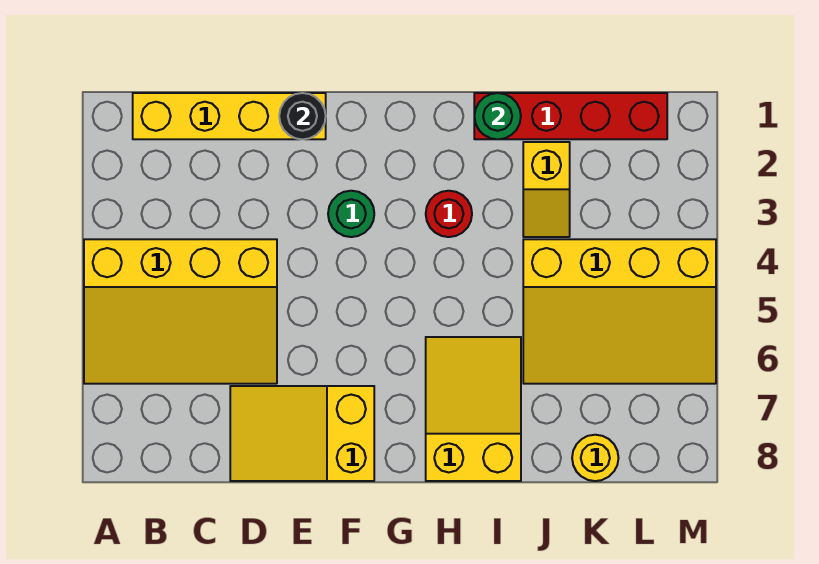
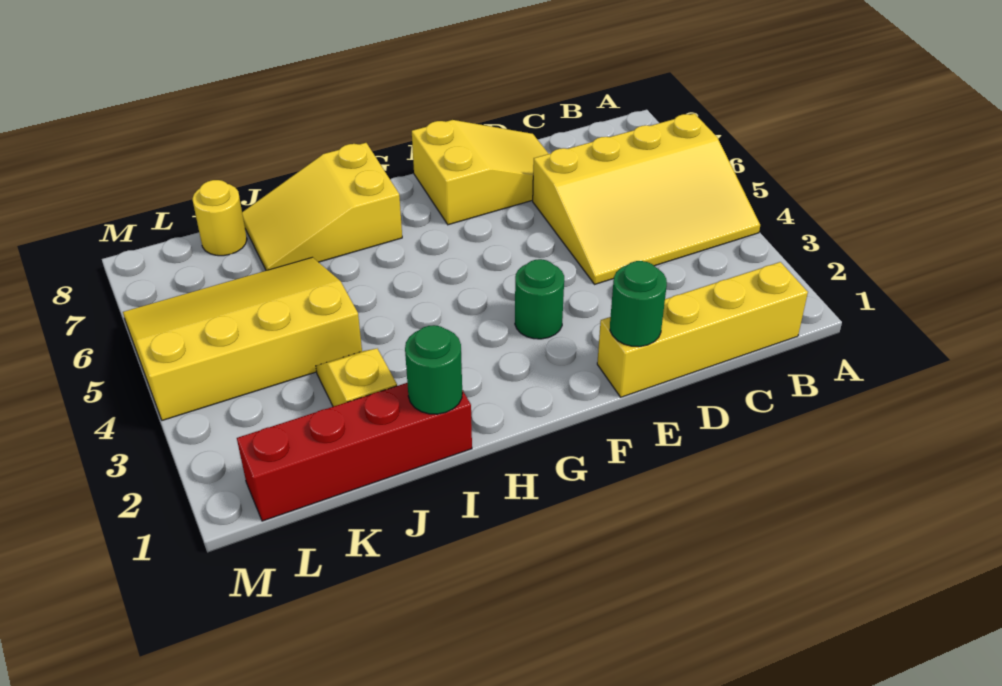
yellow slope A4:D6 level 1 top 4 -> yellow slope A4:D6 level 1 top 6
black round brick E1 level 2 -> green round brick E1 level 2
red round brick H3 level 1 -> none
yellow slope H6:I8 level 1 top 8 -> yellow slope H7:J8 level 1 top H

